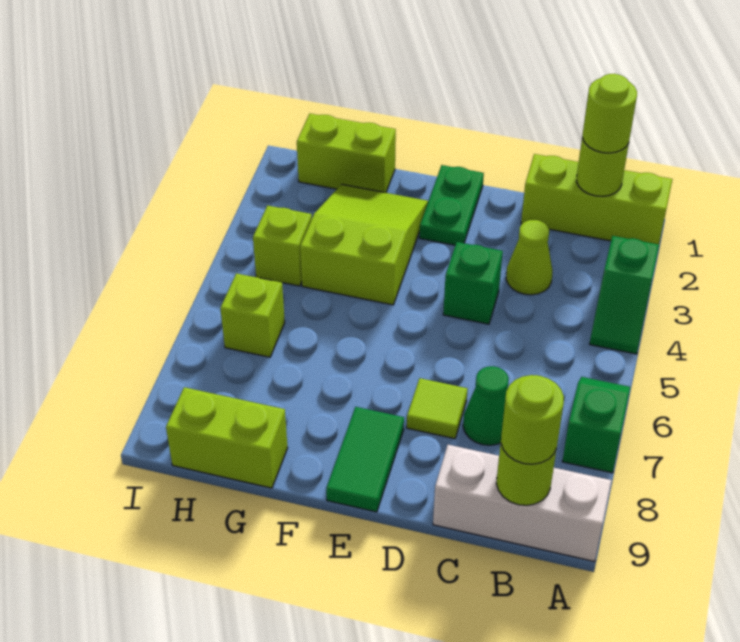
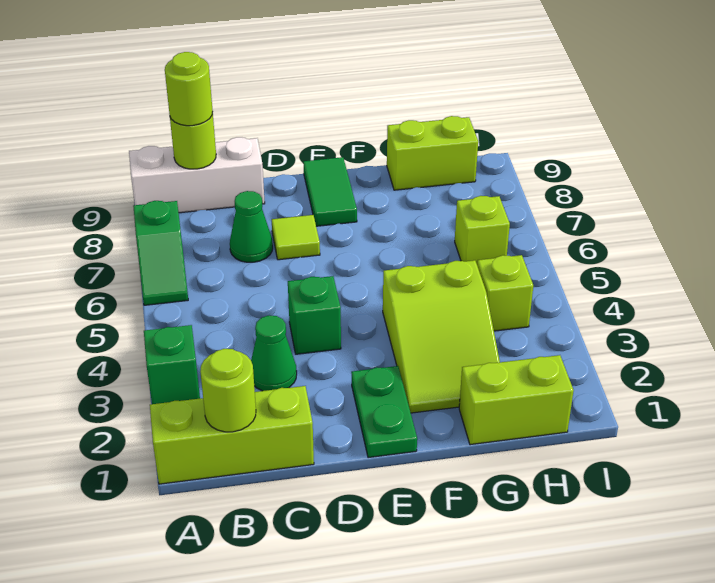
lime round brick B1 level 3 -> none
lime cone C3 level 1 -> green cone C3 level 1

